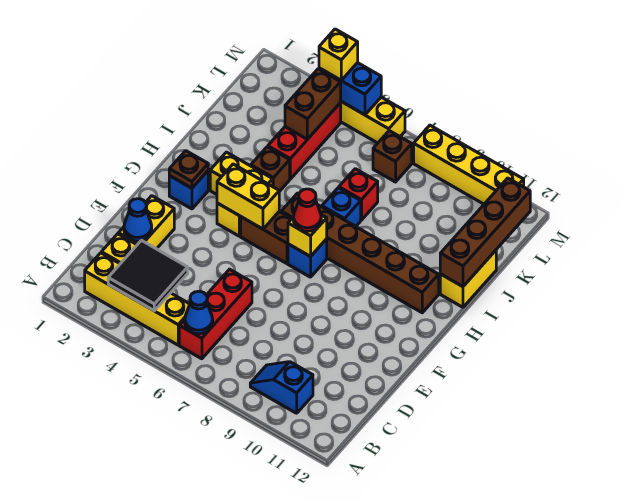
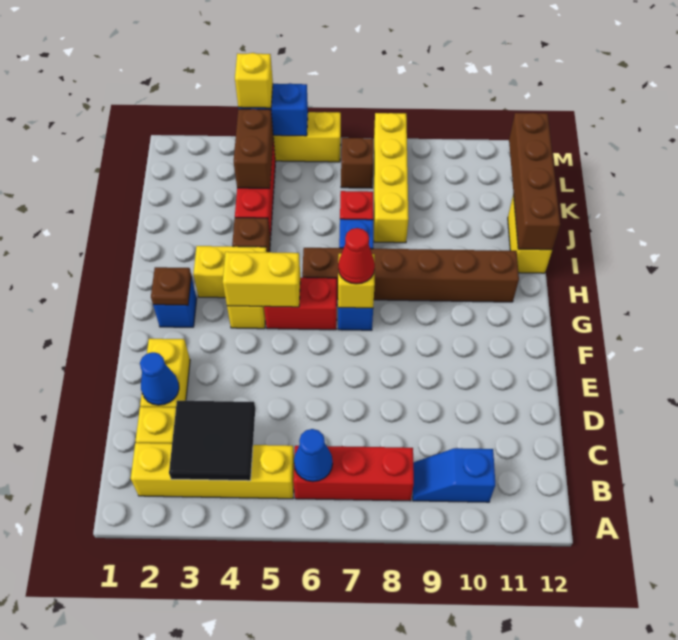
red brick B6:D6 level 1 -> red brick B6:B8 level 1
brown brick G5:G6 level 1 -> red brick G5:G6 level 1
yellow brick M8:M11 level 1 -> yellow brick J8:M8 level 1

